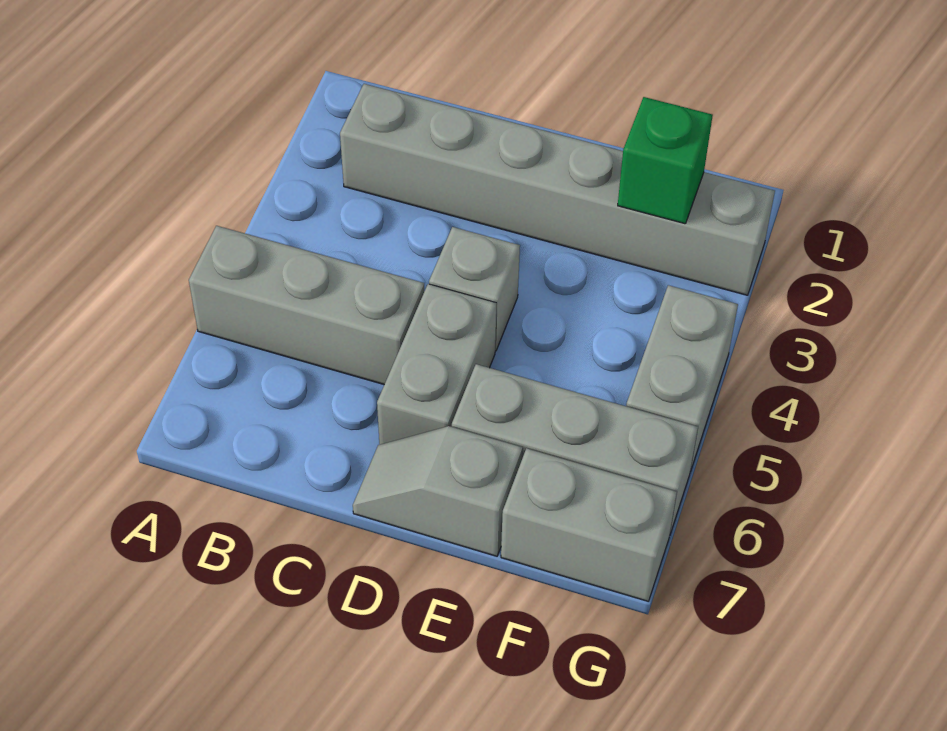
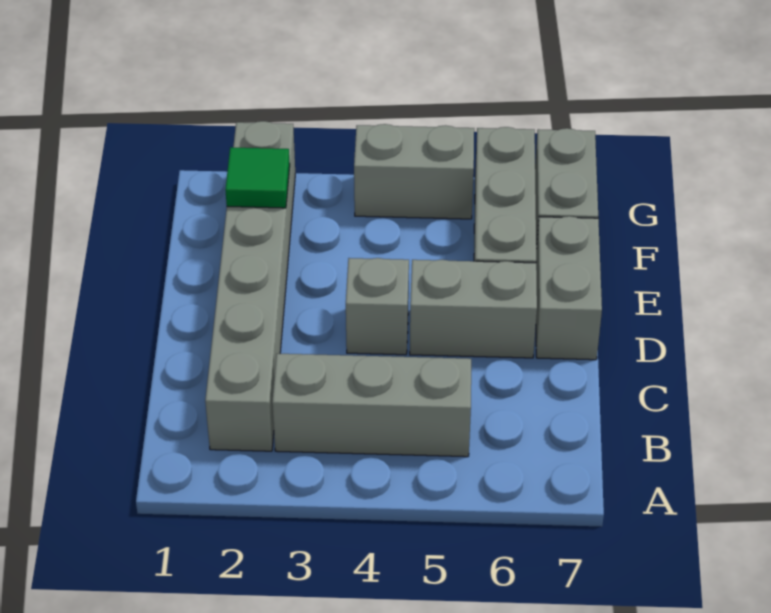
grey brick A5:C5 level 1 -> grey brick B3:B5 level 1
grey slope D7:E7 level 1 top E -> grey brick D7:E7 level 1
green brick F2 level 2 -> green tile F2 level 2

